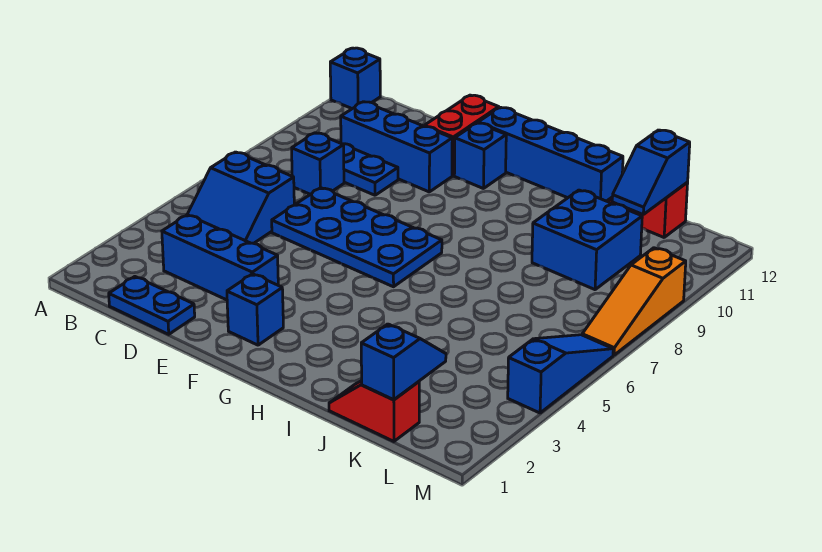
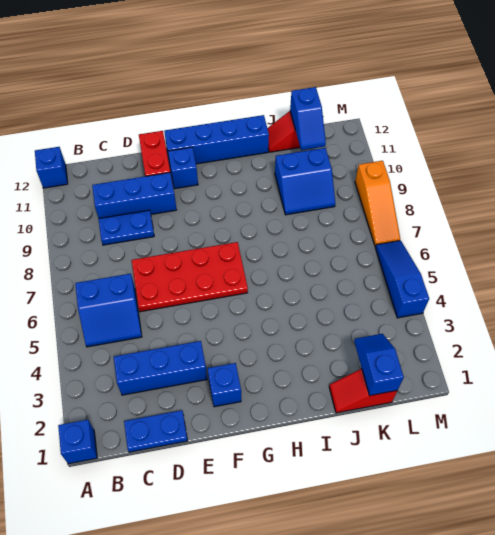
blue brick C8 level 1 -> blue brick A1 level 1
blue plate D6:G7 level 1 -> red plate D6:G7 level 1
blue brick J9:K10 level 1 -> blue slope J9:K10 level 1 top 10

